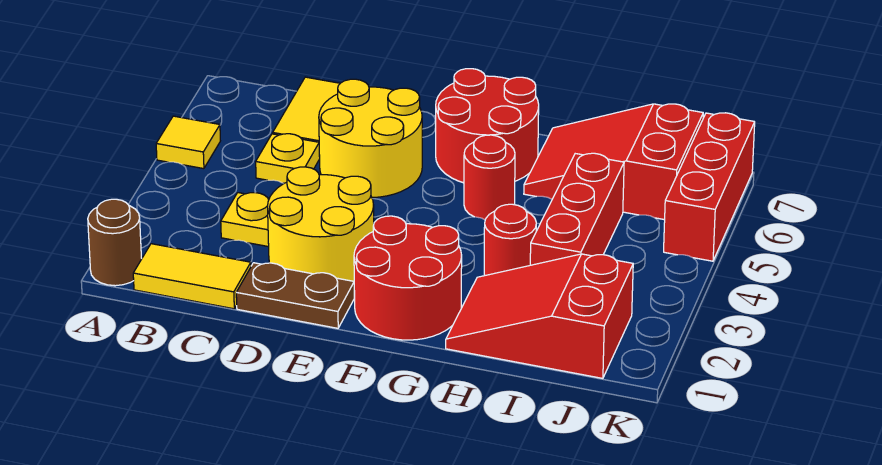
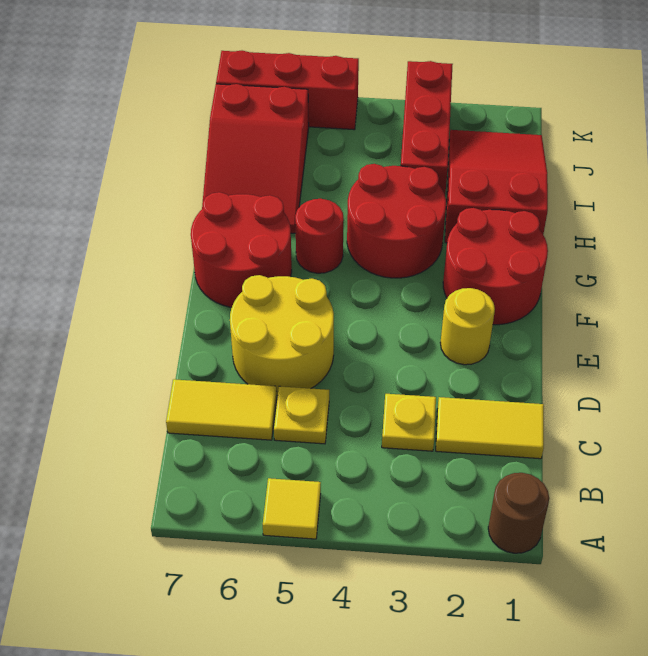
yellow tile B1:C1 level 1 -> yellow tile C1:C2 level 1
brown plate D1:E1 level 1 -> none
yellow round brick D2:E3 level 1 -> yellow round brick E2 level 1
red slope H1:J2 level 1 top J -> red slope H1:J2 level 1 top H
red round brick H3 level 1 -> red round brick G3:H4 level 1
red brick I3:I5 level 1 -> red brick I3:K3 level 1

